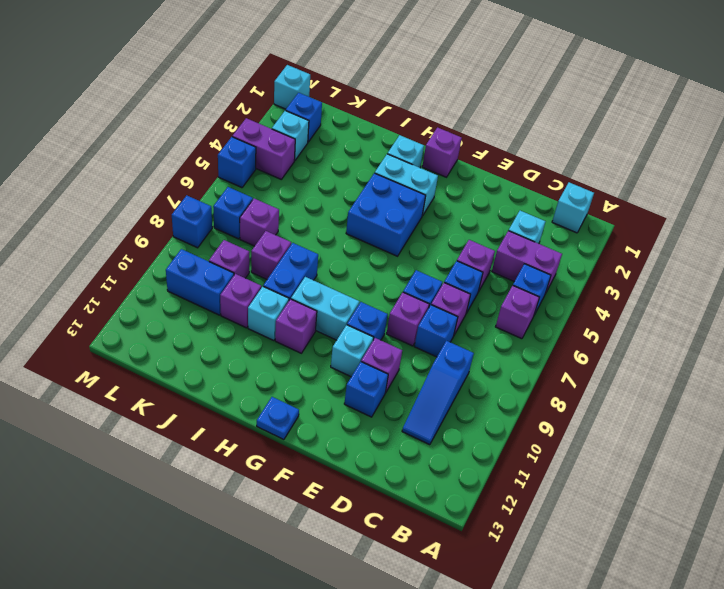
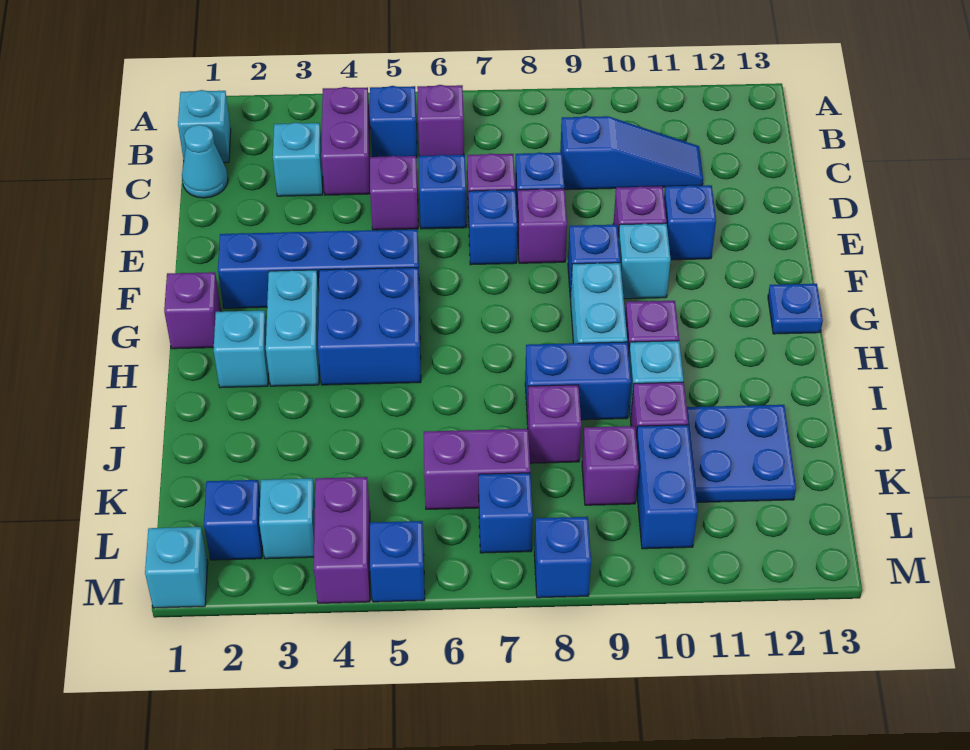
none -> cyan cone C1 level 1
none -> blue brick F2:F5 level 1
none -> blue plate J11:K12 level 1
purple brick K7 level 1 -> purple brick K6:K7 level 1

